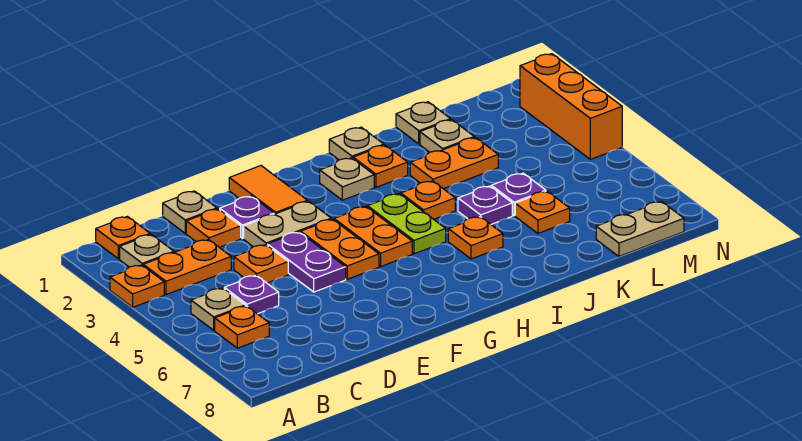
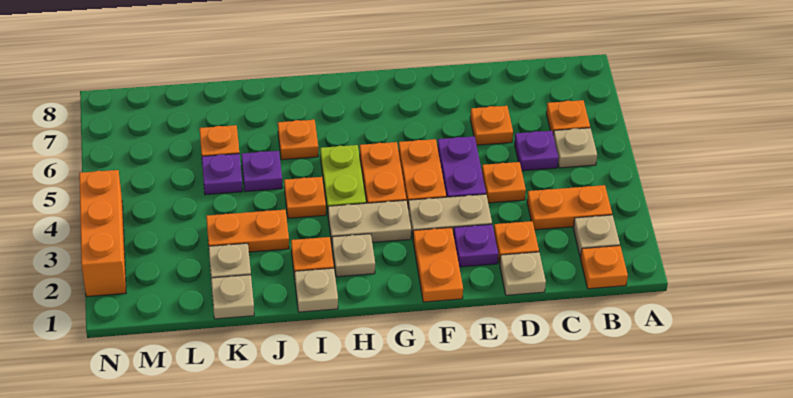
orange plate A3 level 1 -> orange plate D6 level 1
orange tile F1:F2 level 1 -> orange plate F1:F2 level 1
tan plate L8:M8 level 1 -> tan plate G3:H3 level 1

